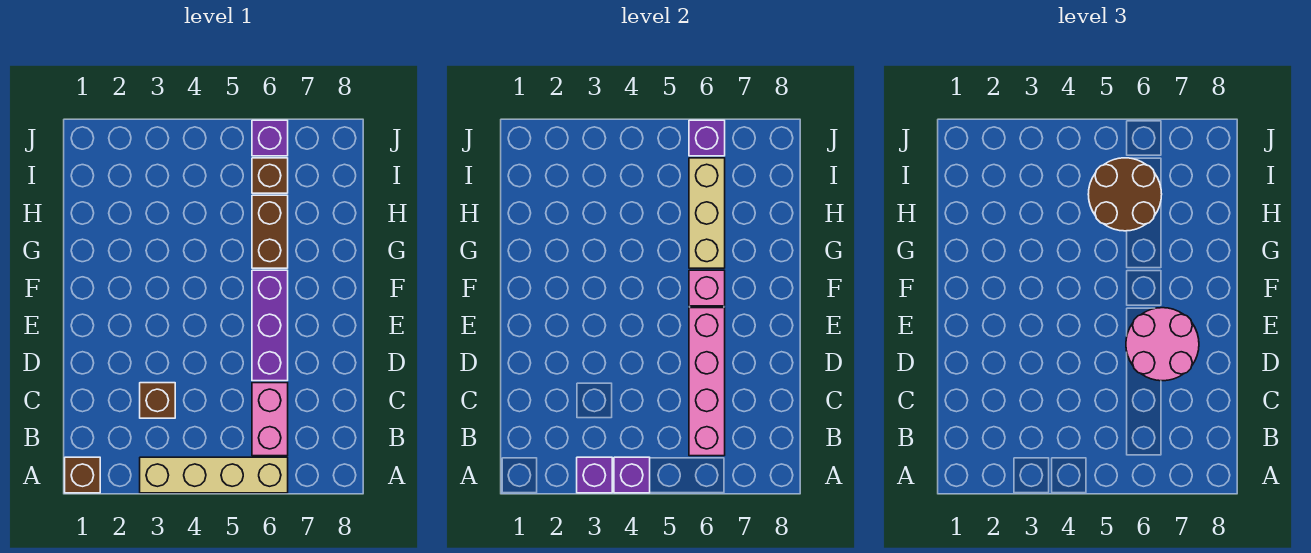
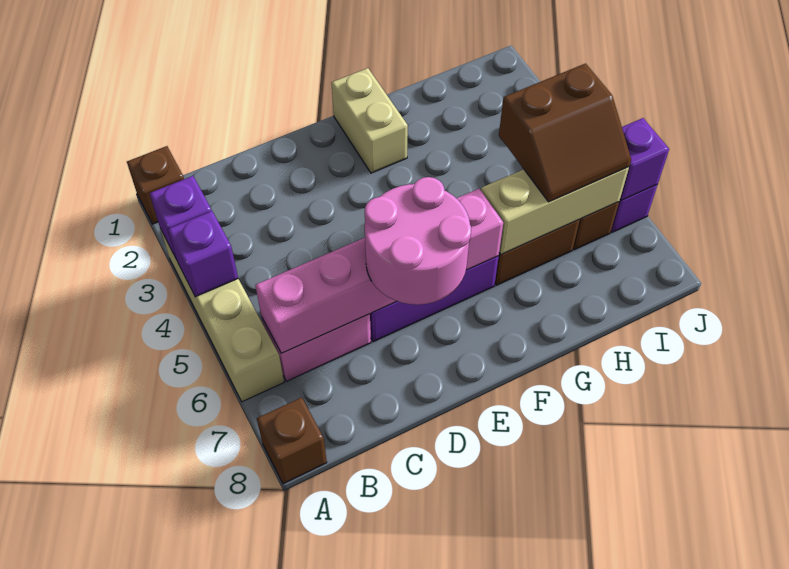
brown brick C3 level 1 -> brown brick A8 level 1
none -> tan brick F1:F2 level 1
brown round brick H5:I6 level 3 -> brown slope H5:I6 level 3 top 5

